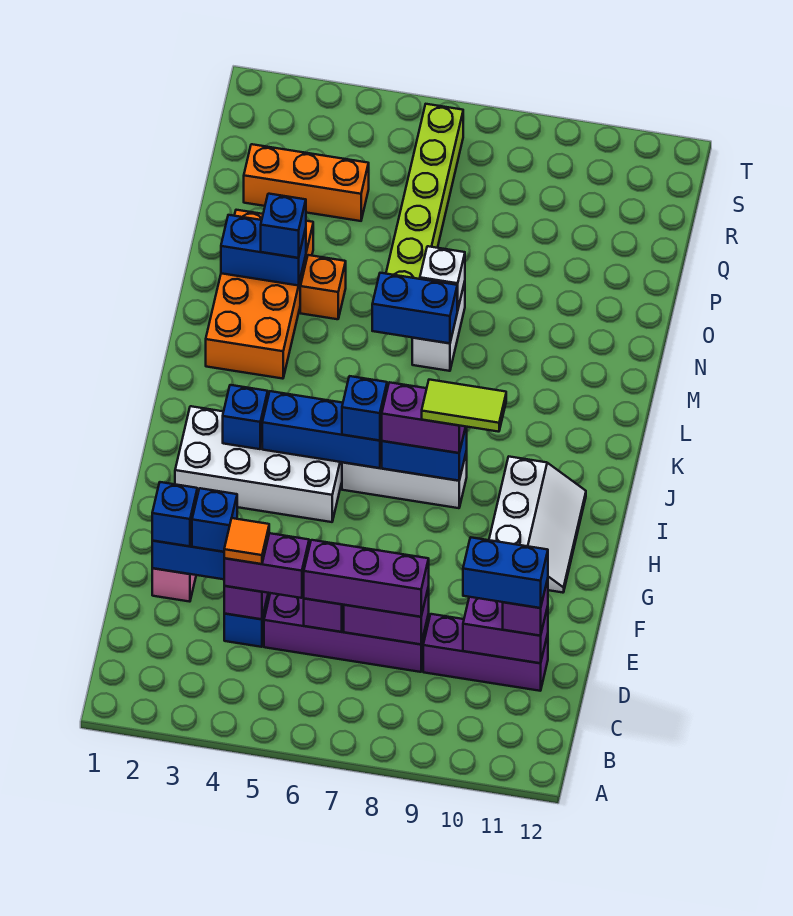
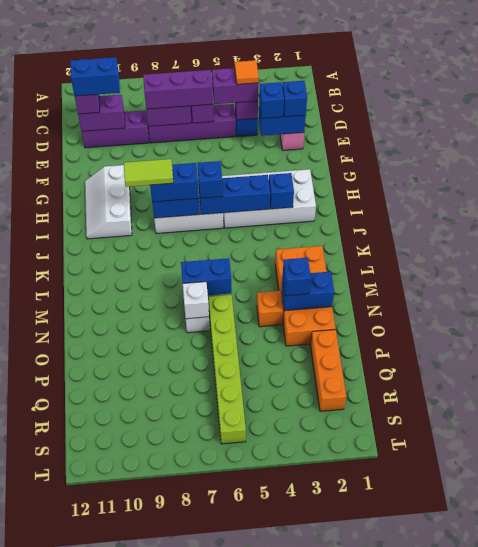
purple brick I7:I8 level 3 -> blue brick I7:I8 level 3
orange brick Q2:Q4 level 1 -> orange brick P2:R2 level 1

